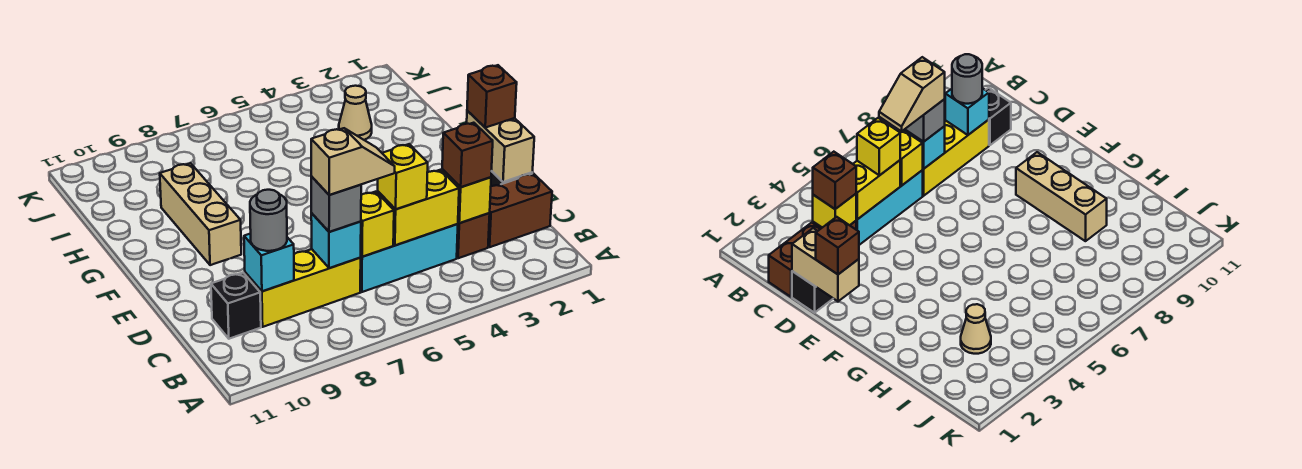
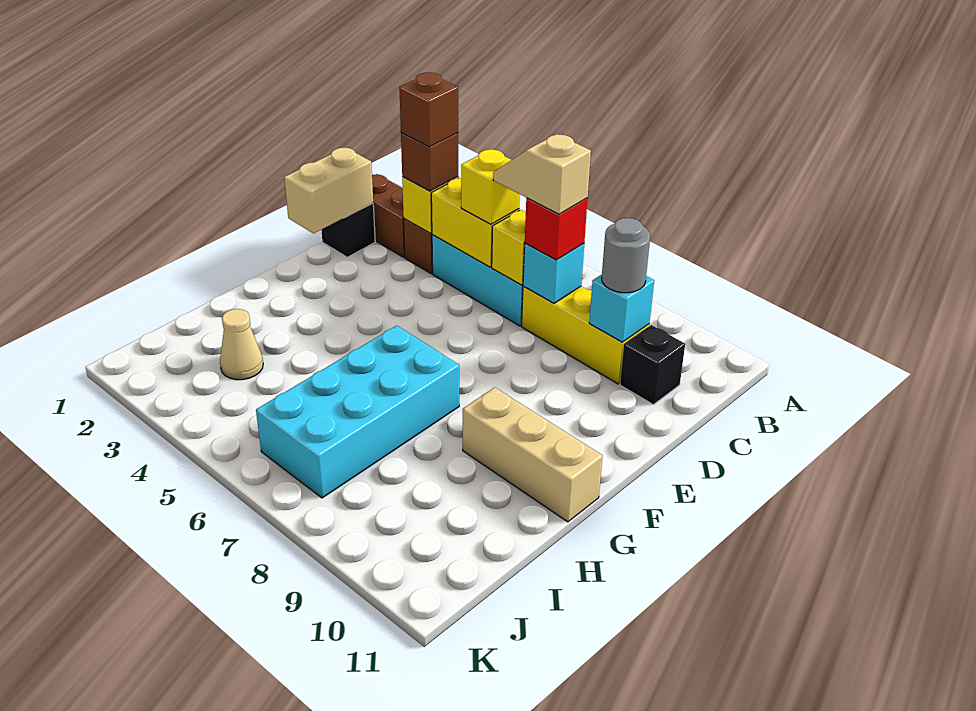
grey brick C7 level 3 -> red brick C7 level 3
brown brick E1 level 3 -> brown brick C3 level 4
tan brick F9:H9 level 1 -> tan brick G9:G11 level 1
none -> cyan brick G6:J7 level 1

